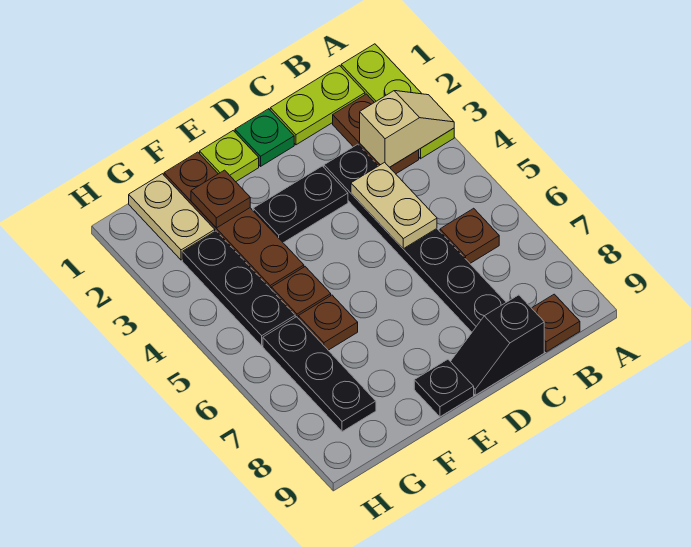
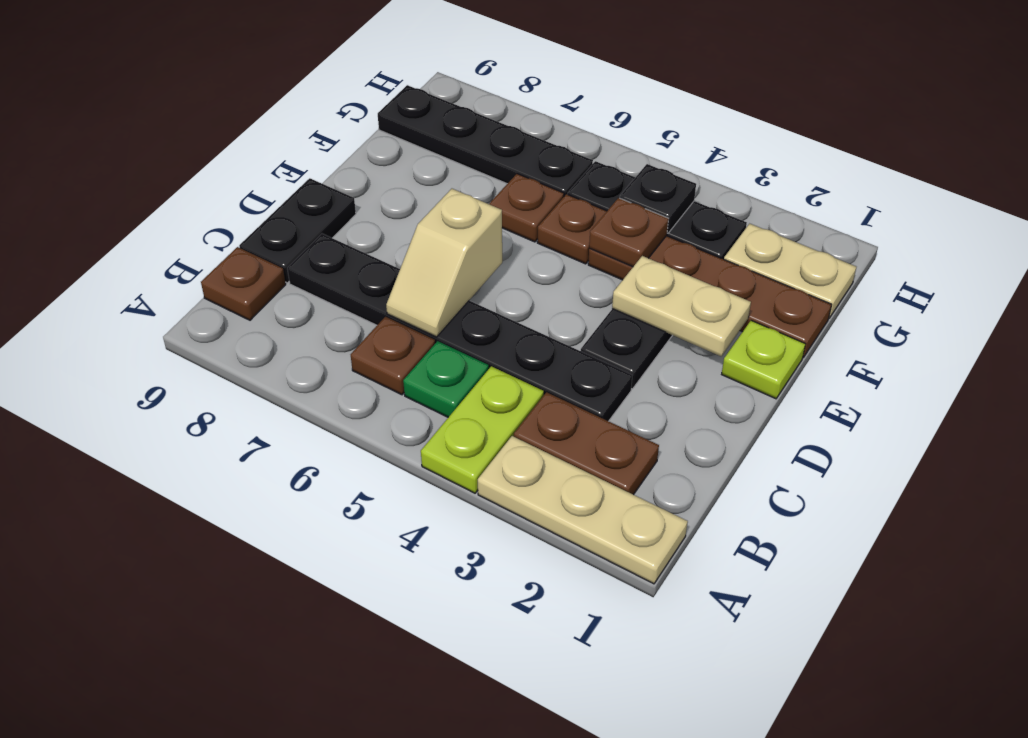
lime plate A1:A3 level 1 -> tan plate A1:A3 level 1
tan slope A3:B3 level 2 top B -> tan slope C6:D6 level 2 top D
lime plate B1:C1 level 1 -> lime plate A4:B4 level 1
tan plate C4:C5 level 2 -> tan plate E2:E3 level 2
black slope C9:D9 level 1 top C -> black plate C9:D9 level 1
green plate D1 level 1 -> green plate B5 level 1
black plate E9 level 1 -> black plate G4 level 2
brown plate F2 level 2 -> brown plate F4 level 2
black plate G6:G8 level 1 -> black plate G6:G9 level 1

